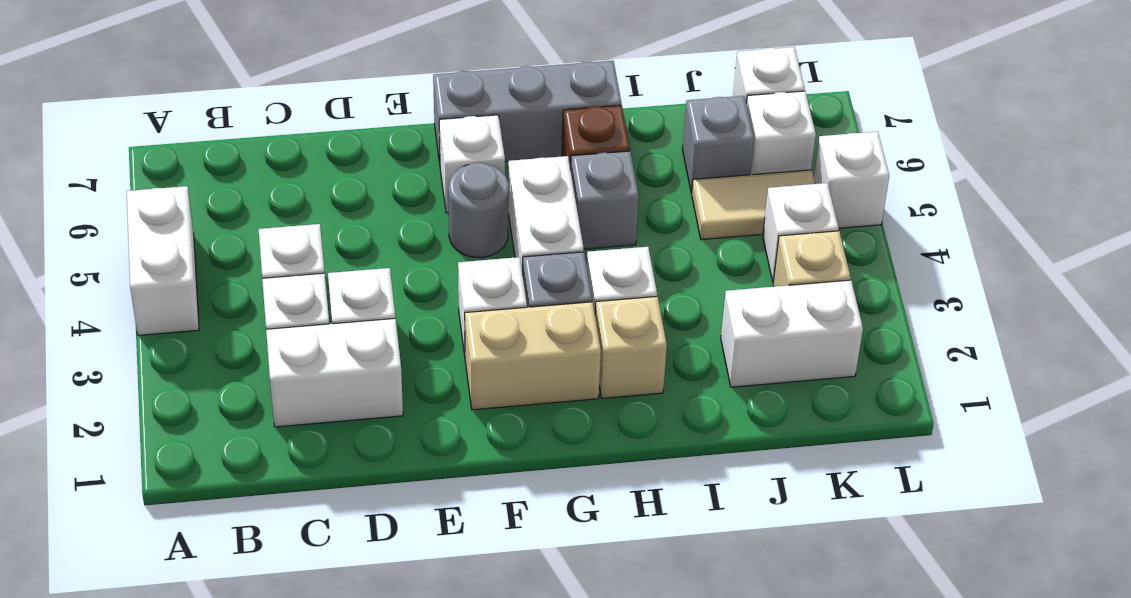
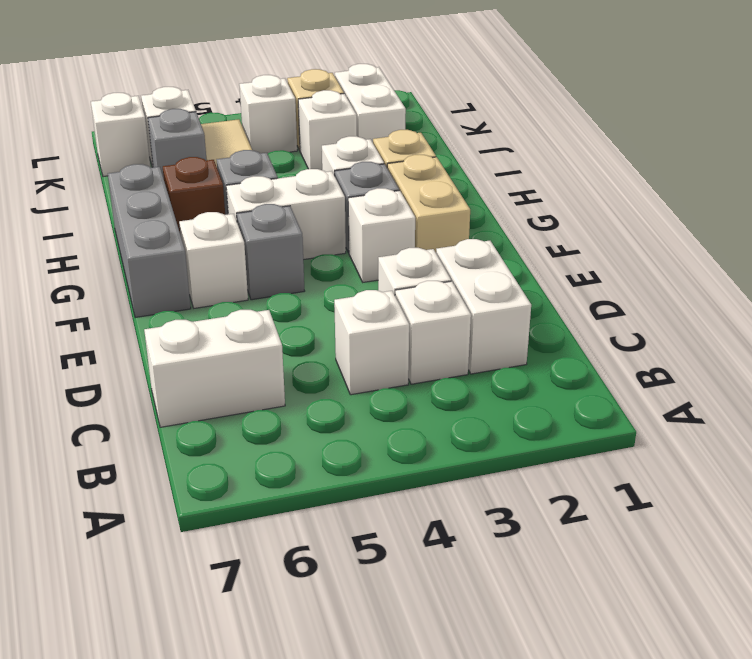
white brick A4:A5 level 1 -> white brick C6:C7 level 1
grey round brick F5 level 1 -> grey brick F5 level 1
white brick L5 level 1 -> white brick J3 level 1

